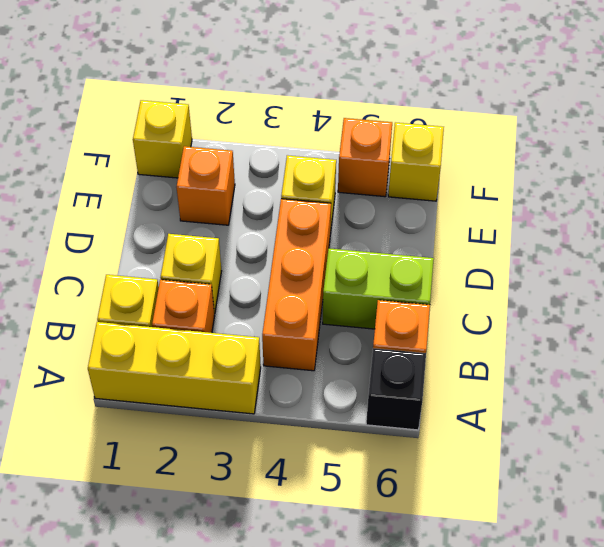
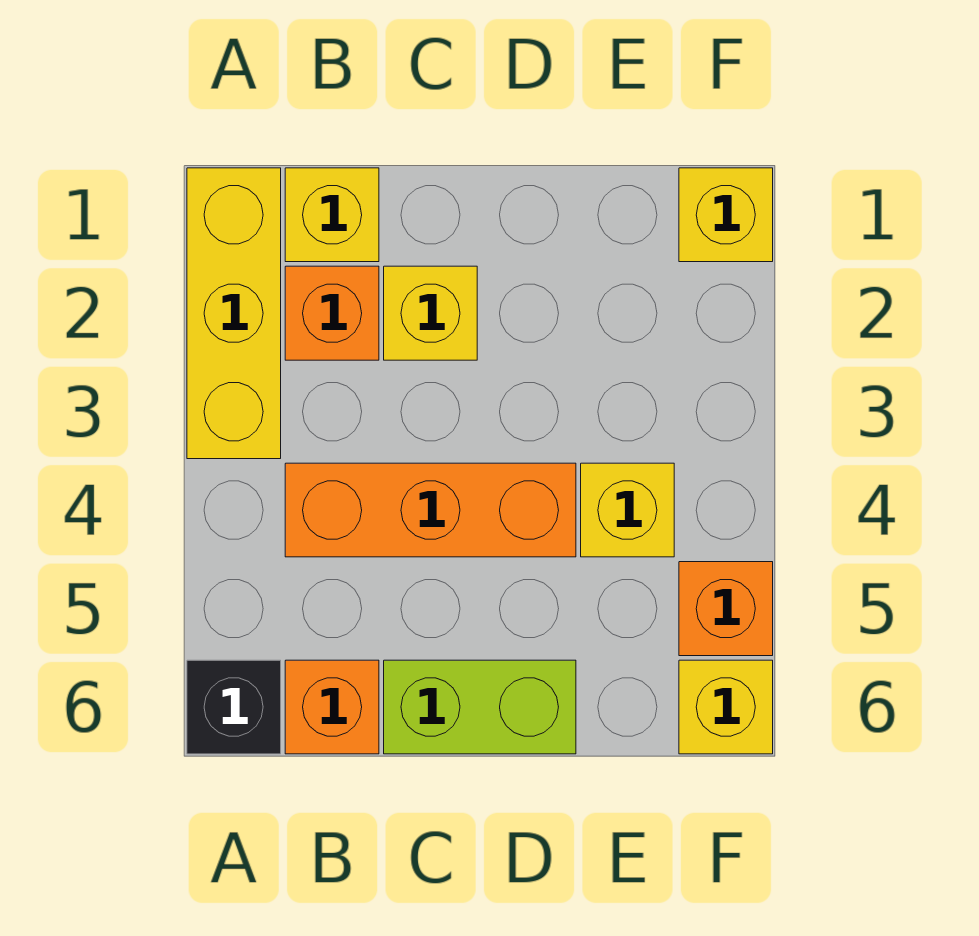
lime brick C5:C6 level 1 -> lime brick C6:D6 level 1
orange brick E2 level 1 -> none

